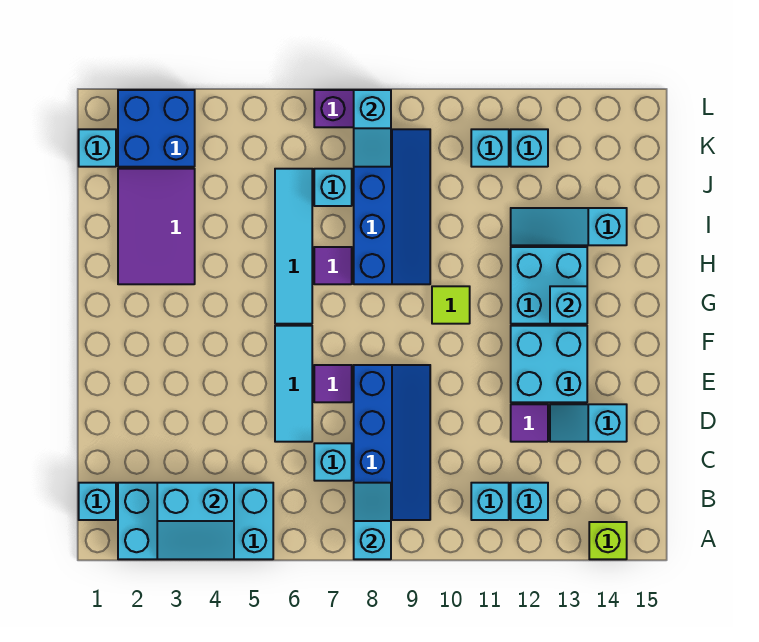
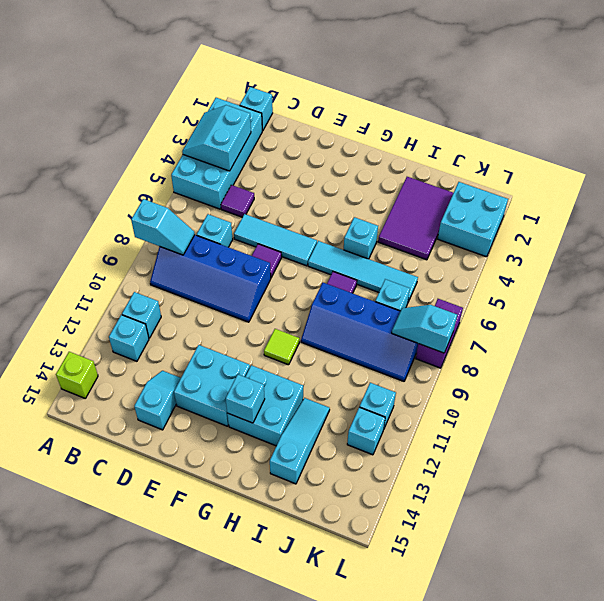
purple tile D12 level 1 -> purple tile C5 level 1
purple tile H2:J3 level 1 -> purple tile I2:J4 level 1
cyan brick K1 level 1 -> cyan brick H5 level 1
blue brick K2:L3 level 1 -> cyan brick K2:L3 level 1

